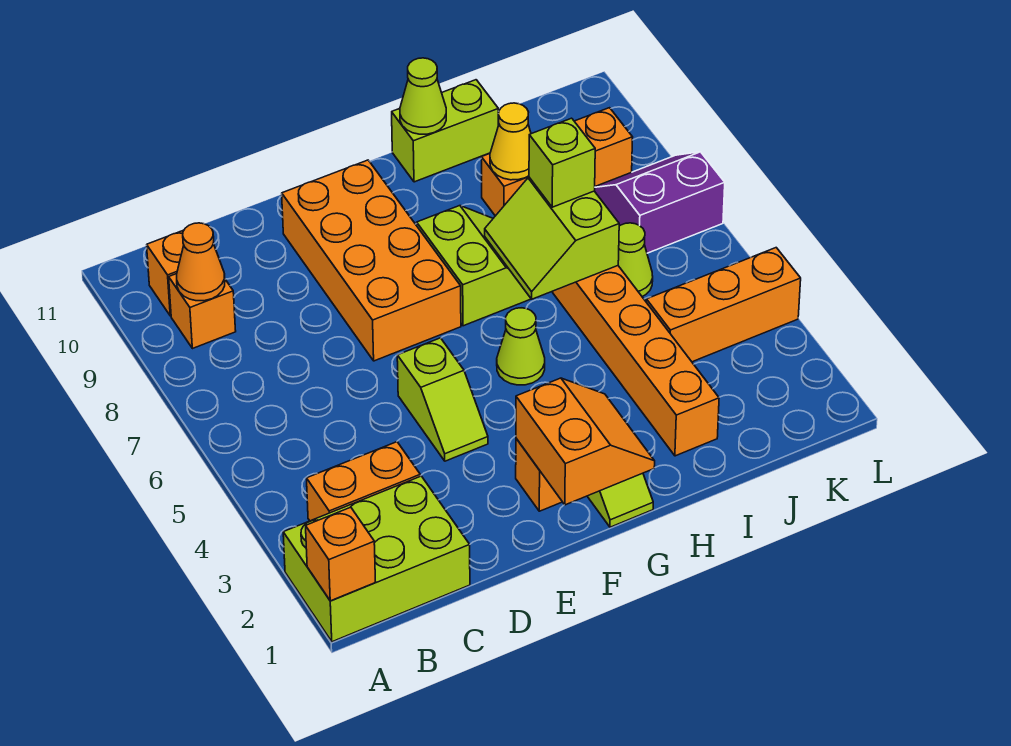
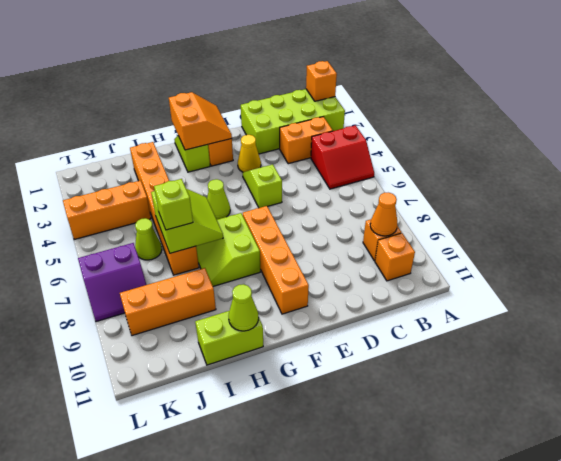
lime brick A1:C2 level 1 -> lime brick A1:D2 level 1
none -> red slope A4:B5 level 1 top 4
orange brick E7:F10 level 1 -> orange brick F7:F10 level 1
orange slope F1:G2 level 2 top F -> orange slope F1:G2 level 2 top G
yellow cone I9 level 2 -> yellow cone E3 level 1

